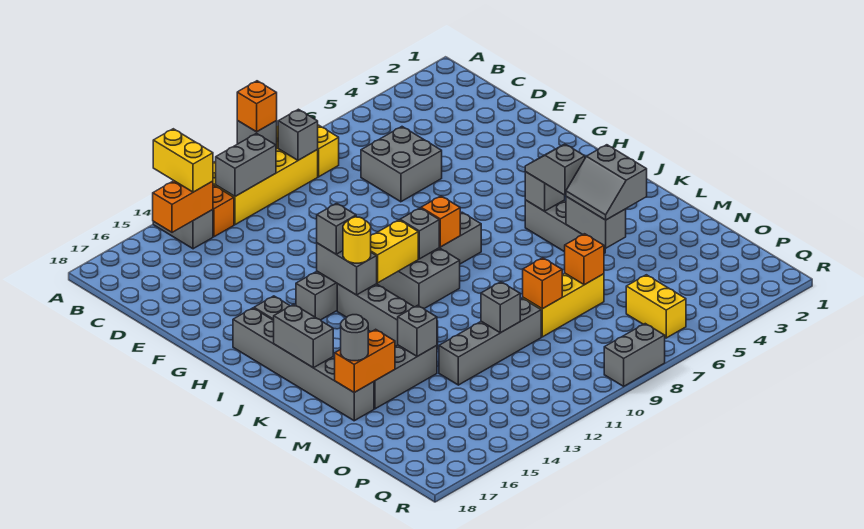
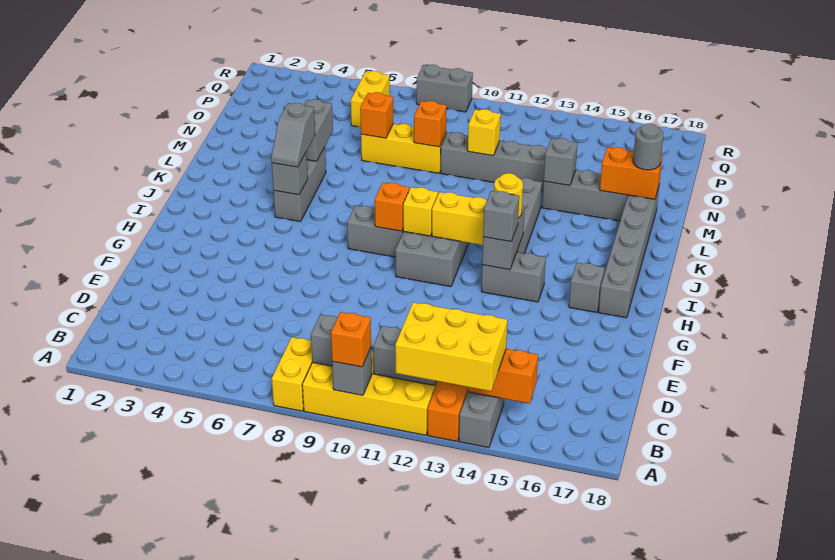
yellow brick A14:B14 level 3 -> yellow brick A12:B14 level 3
grey brick D6:E7 level 1 -> none
grey brick I10 level 2 -> yellow brick I10 level 2
grey brick J17:K17 level 2 -> none
grey slope L4:M5 level 3 top 4 -> none
grey brick N11 level 2 -> yellow brick N11 level 2

